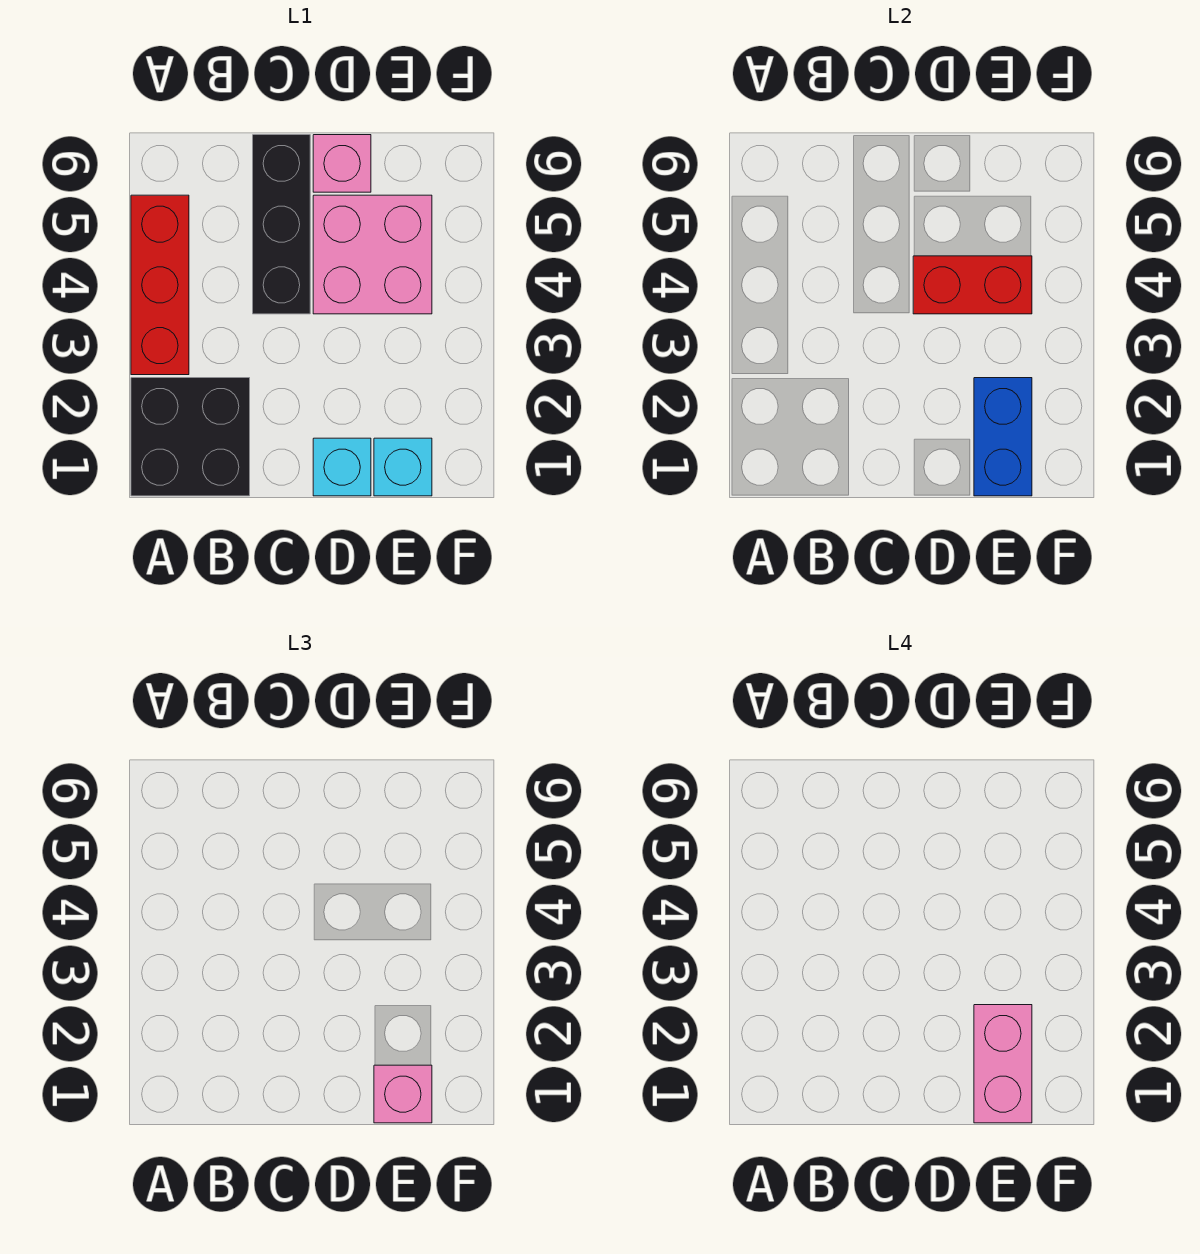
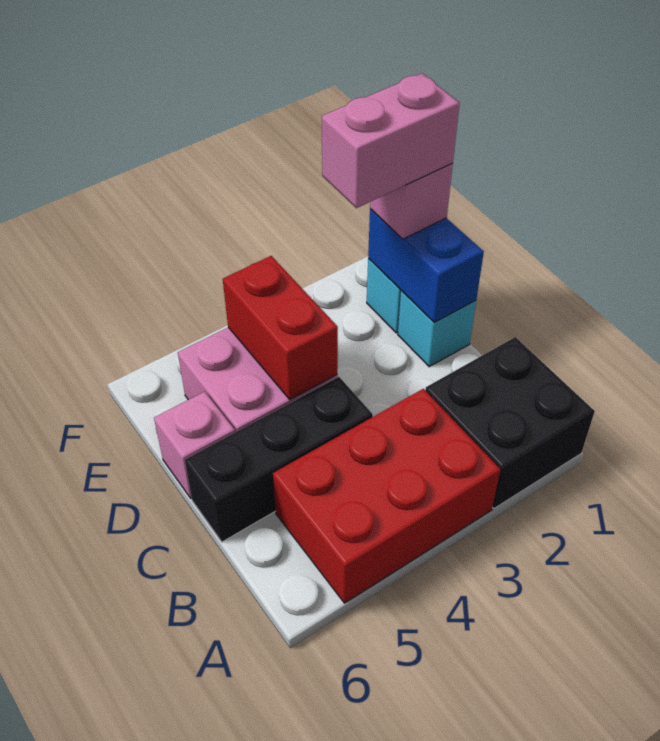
red brick A3:A5 level 1 -> red brick A3:B5 level 1
blue brick E1:E2 level 2 -> blue brick D1:E1 level 2

